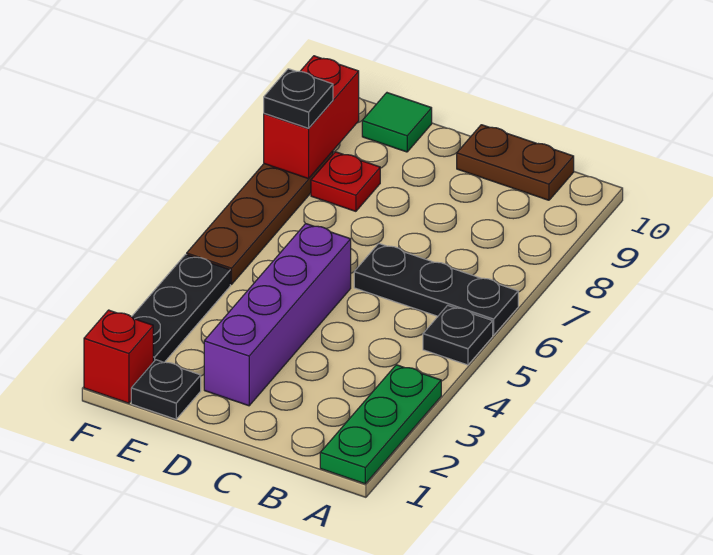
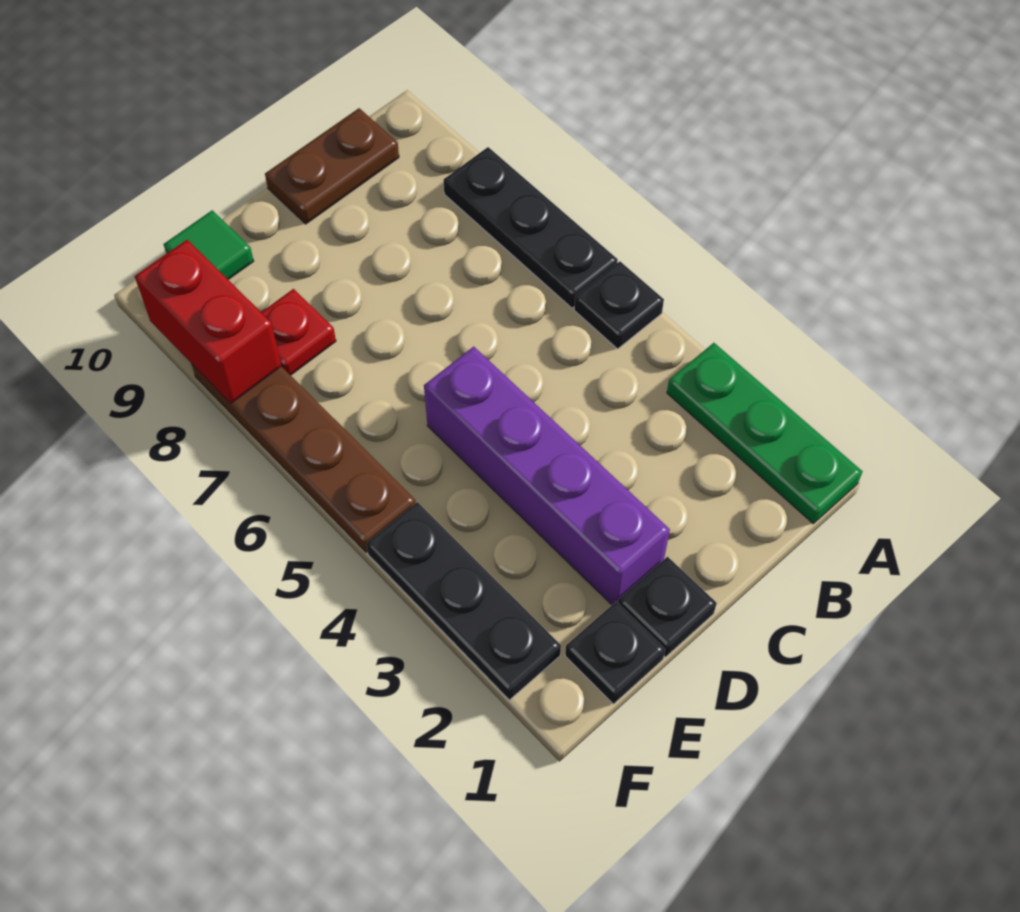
black plate A6:C6 level 1 -> black plate A6:A8 level 1
red brick F1 level 1 -> none
black plate F8 level 3 -> black plate D1 level 1

